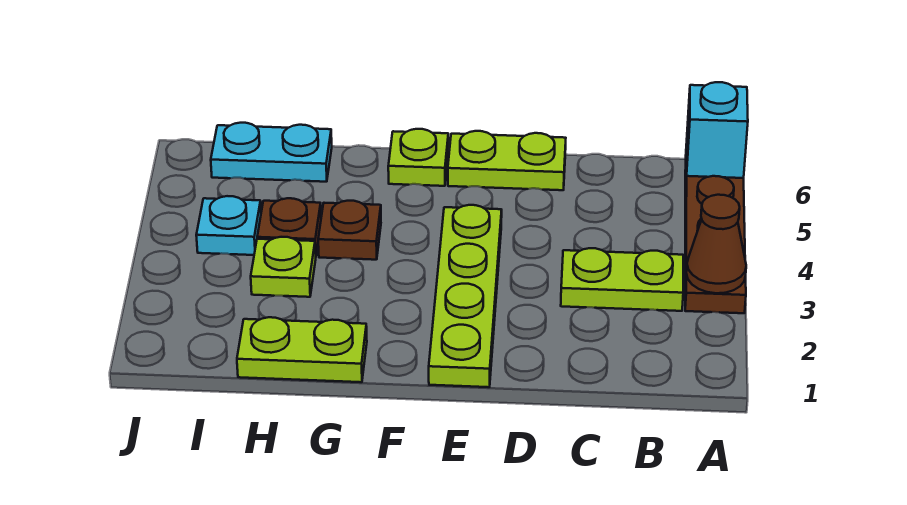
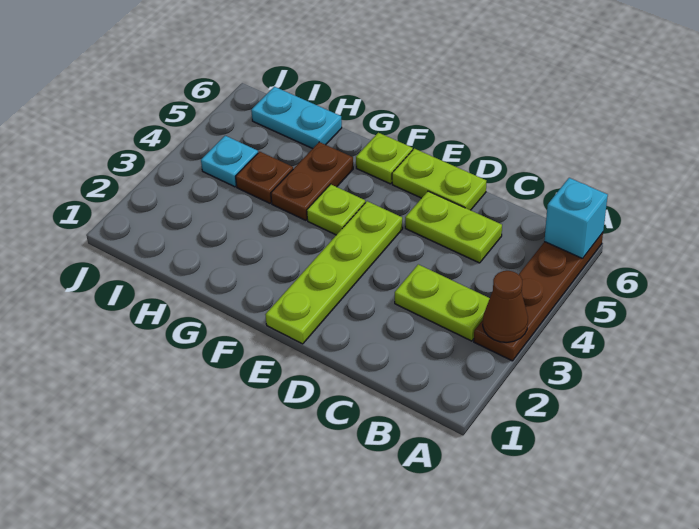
lime plate G1:H1 level 1 -> lime plate C5:D5 level 1
brown plate G4 level 1 -> brown plate G4:G5 level 1
lime plate H3 level 1 -> lime plate F4 level 1

